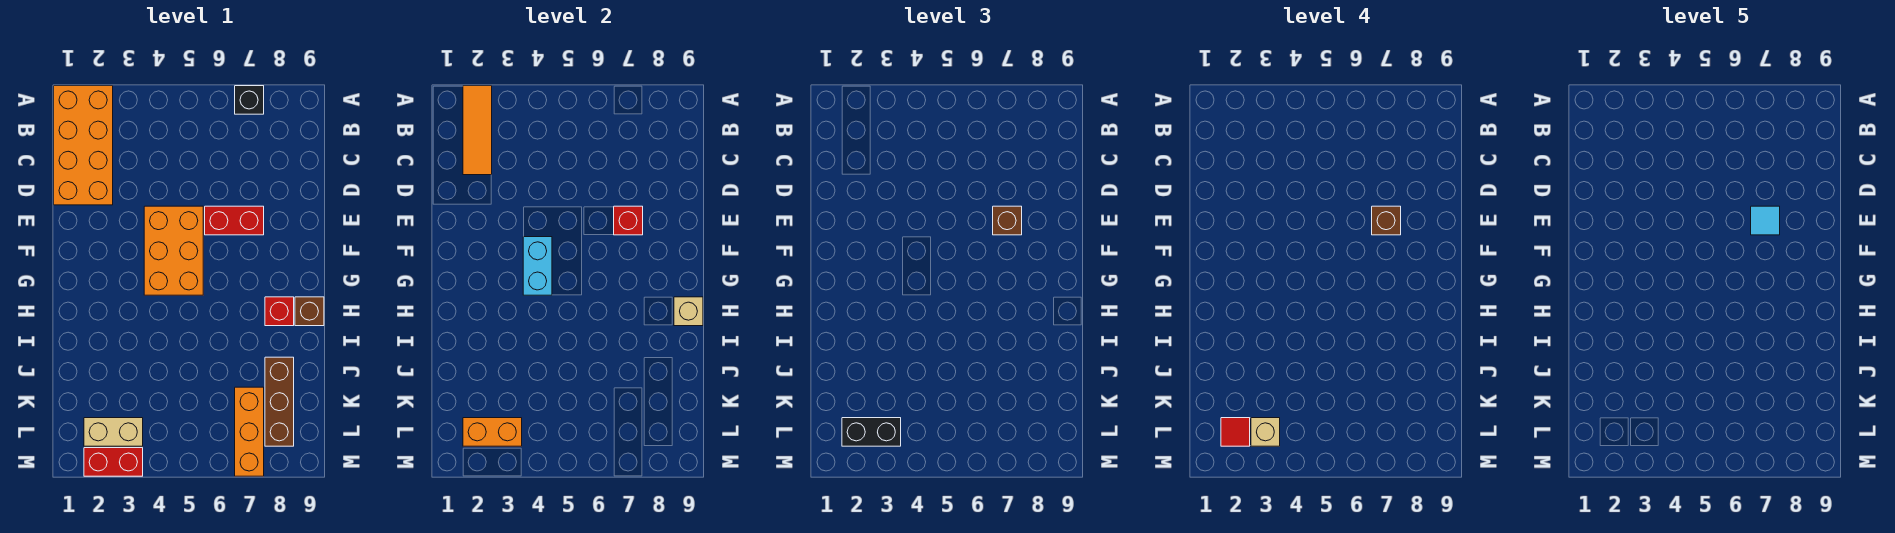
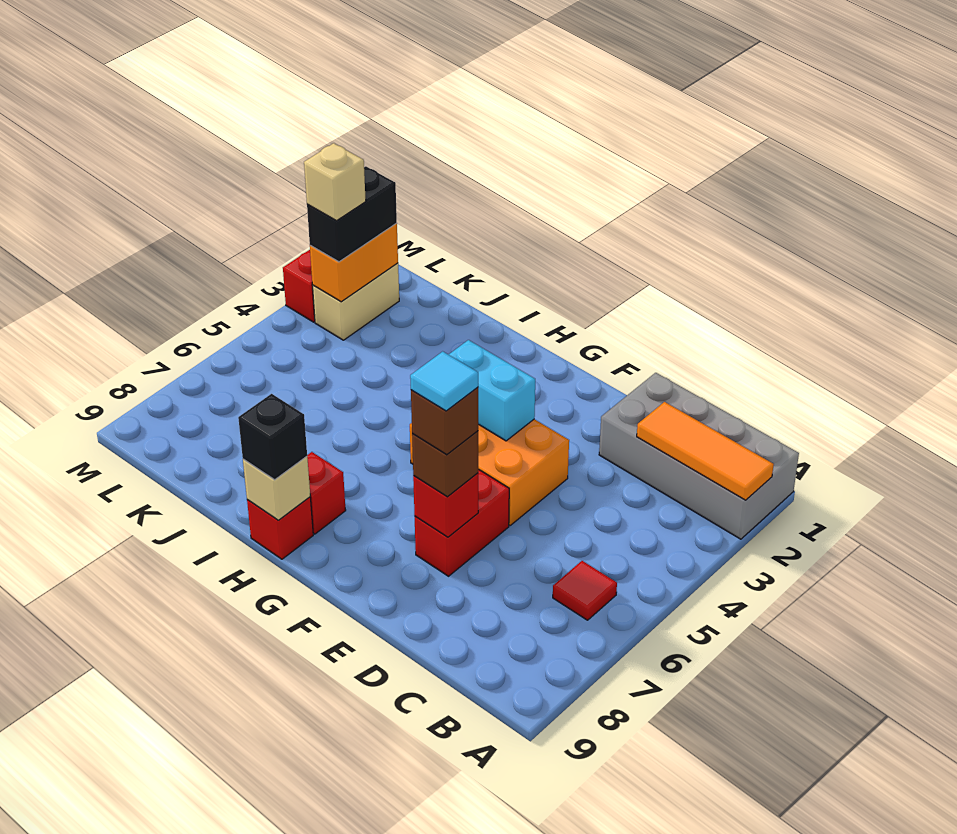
orange brick A1:D2 level 1 -> grey brick A1:D2 level 1
black brick A7 level 1 -> black brick H9 level 3
brown brick H9 level 1 -> red brick H9 level 1
brown brick J8:L8 level 1 -> none
orange brick K7:M7 level 1 -> none
red tile L2 level 4 -> red tile B6 level 1

